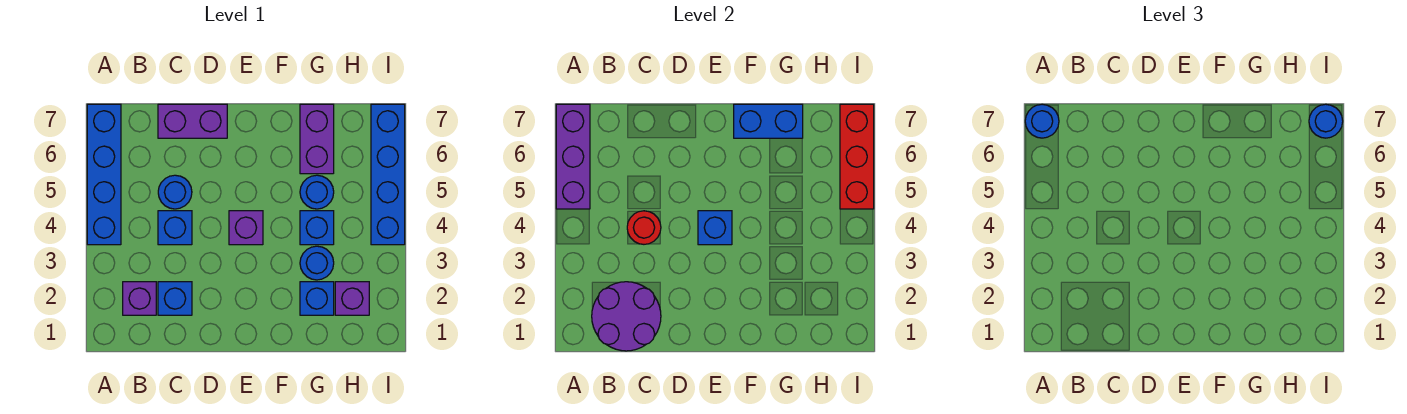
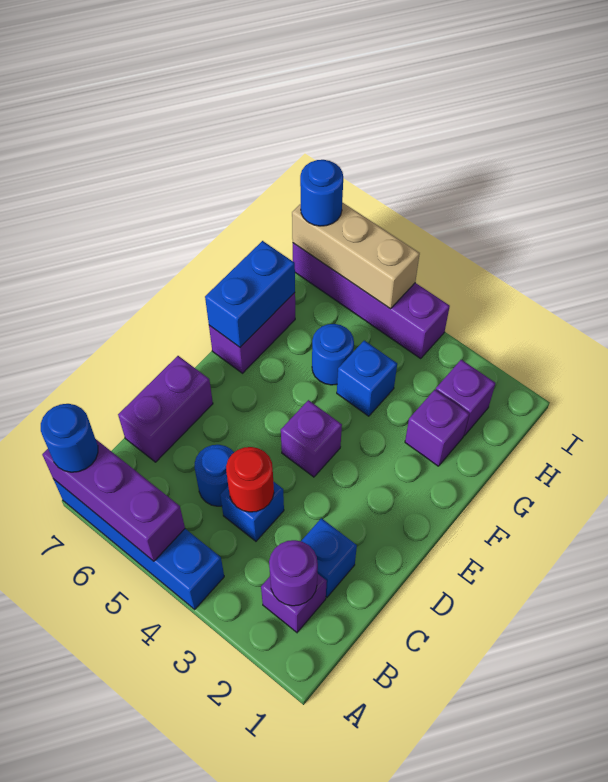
purple round brick B1:C2 level 2 -> purple round brick B2 level 2
blue brick E4 level 2 -> none
blue brick G2 level 1 -> purple brick G2 level 1
blue round brick G3 level 1 -> none
purple brick G6:G7 level 1 -> purple brick F7:G7 level 1
blue brick I4:I7 level 1 -> purple brick I4:I7 level 1
red brick I5:I7 level 2 -> tan brick I5:I7 level 2

